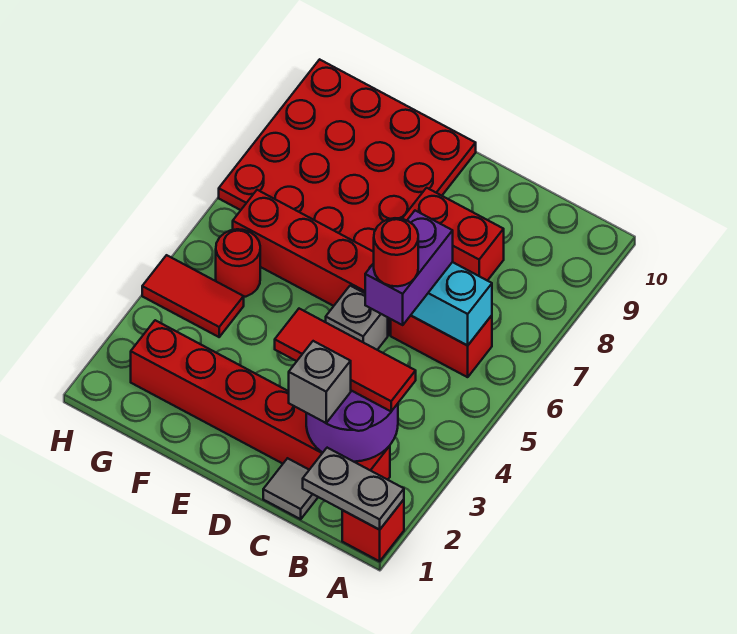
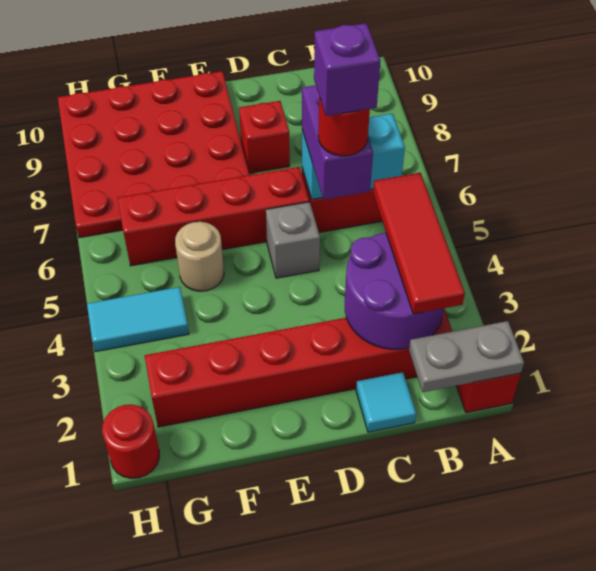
red tile B3:D3 level 3 -> red tile B2:B4 level 3
grey tile C1 level 1 -> cyan tile C1 level 1
grey brick C2 level 3 -> none
none -> purple brick C5 level 5
red brick C8:D8 level 1 -> red brick D8 level 1
none -> tan round brick F5 level 1
red tile G4:H4 level 1 -> cyan tile G4:H4 level 1
red round brick G5 level 1 -> red round brick H1 level 1

